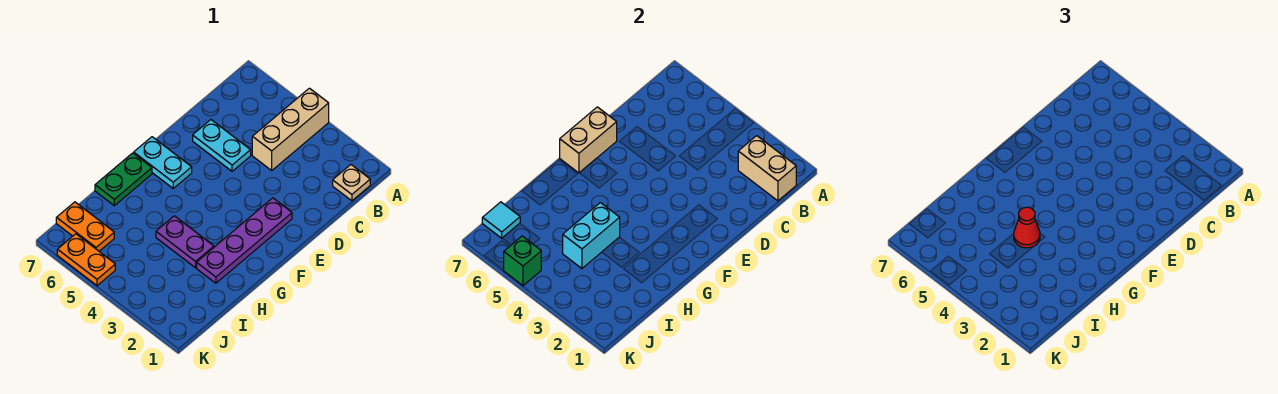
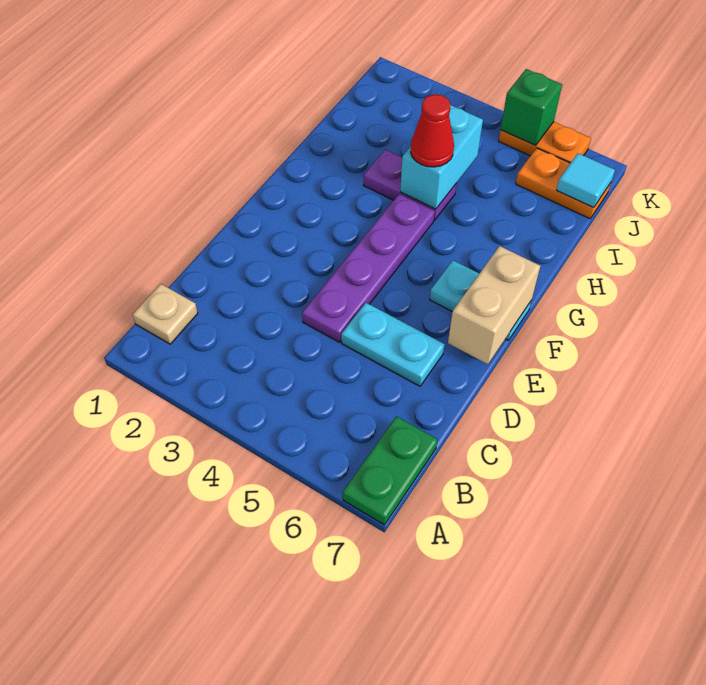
tan brick A4:C4 level 1 -> none
tan brick B1:B2 level 2 -> none
purple plate E2:H2 level 1 -> purple plate D4:G4 level 1
green plate G7:H7 level 1 -> green plate A7:B7 level 1

